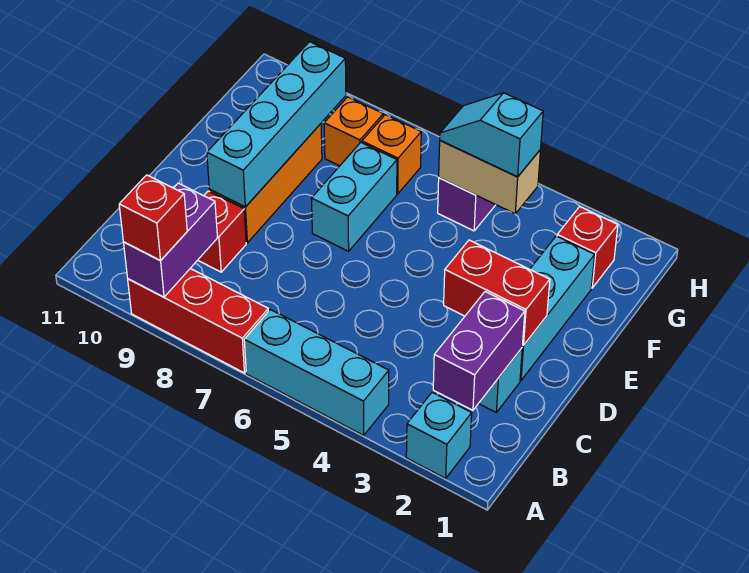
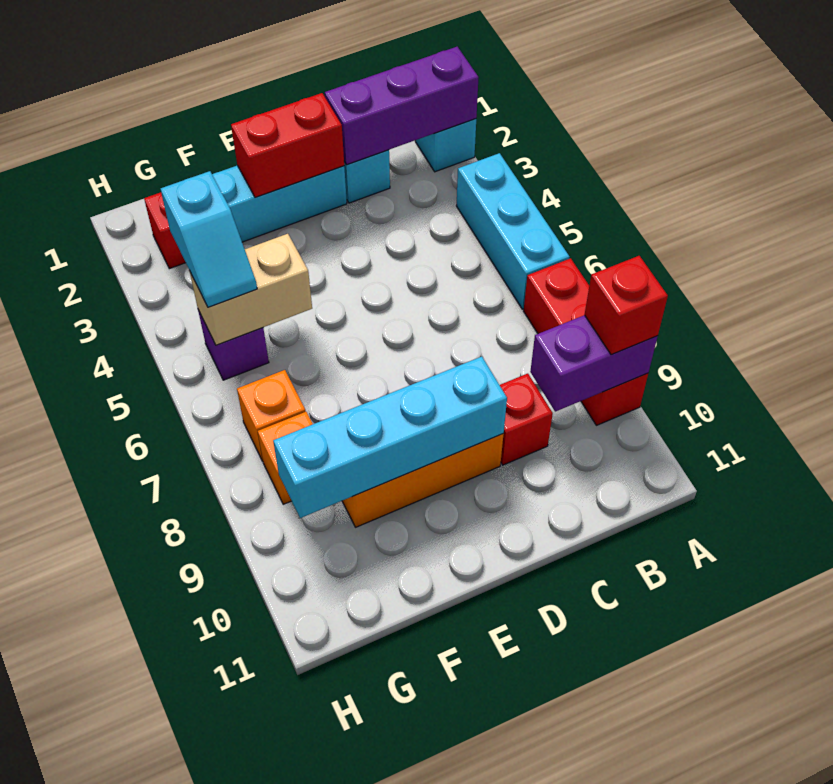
purple brick B2:C2 level 2 -> purple brick A2:C2 level 2
red brick D2:D3 level 2 -> red brick D2:E2 level 2
cyan brick E7:F7 level 1 -> none
tan brick G4:G5 level 2 -> tan brick F5:G5 level 2

